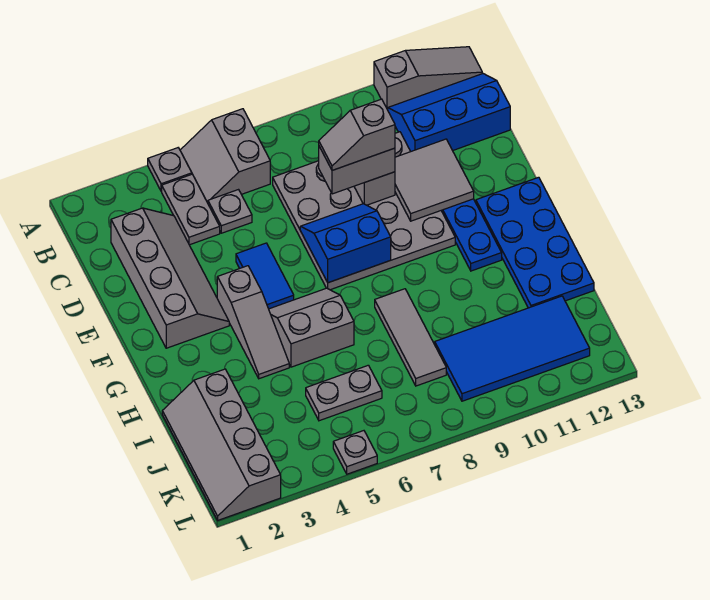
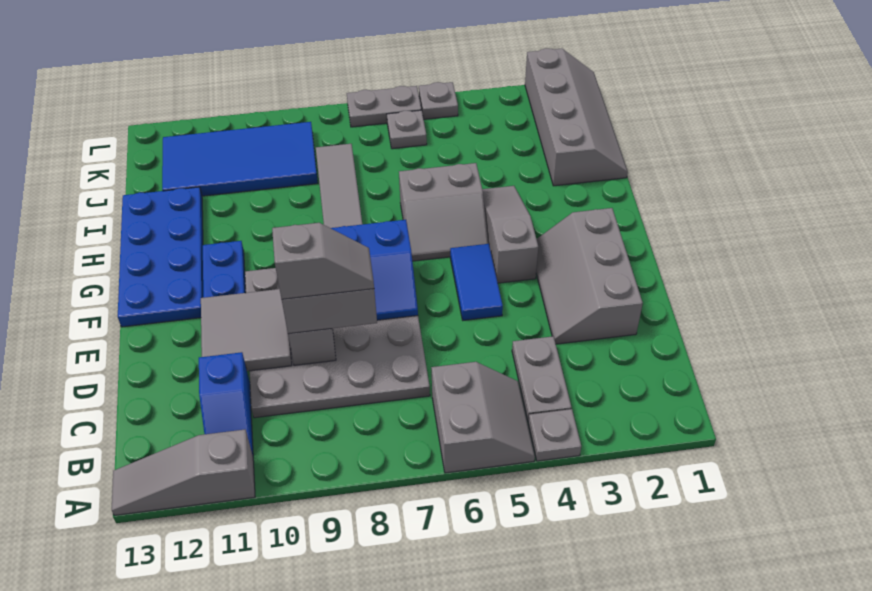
blue slope B11:C13 level 1 top C -> blue slope B11:C11 level 1 top C
grey slope C2:F3 level 1 top 2 -> grey slope D2:F3 level 1 top 2
grey plate C5 level 1 -> grey plate K6 level 1
grey plate J5:J6 level 1 -> grey plate L6:L7 level 1

